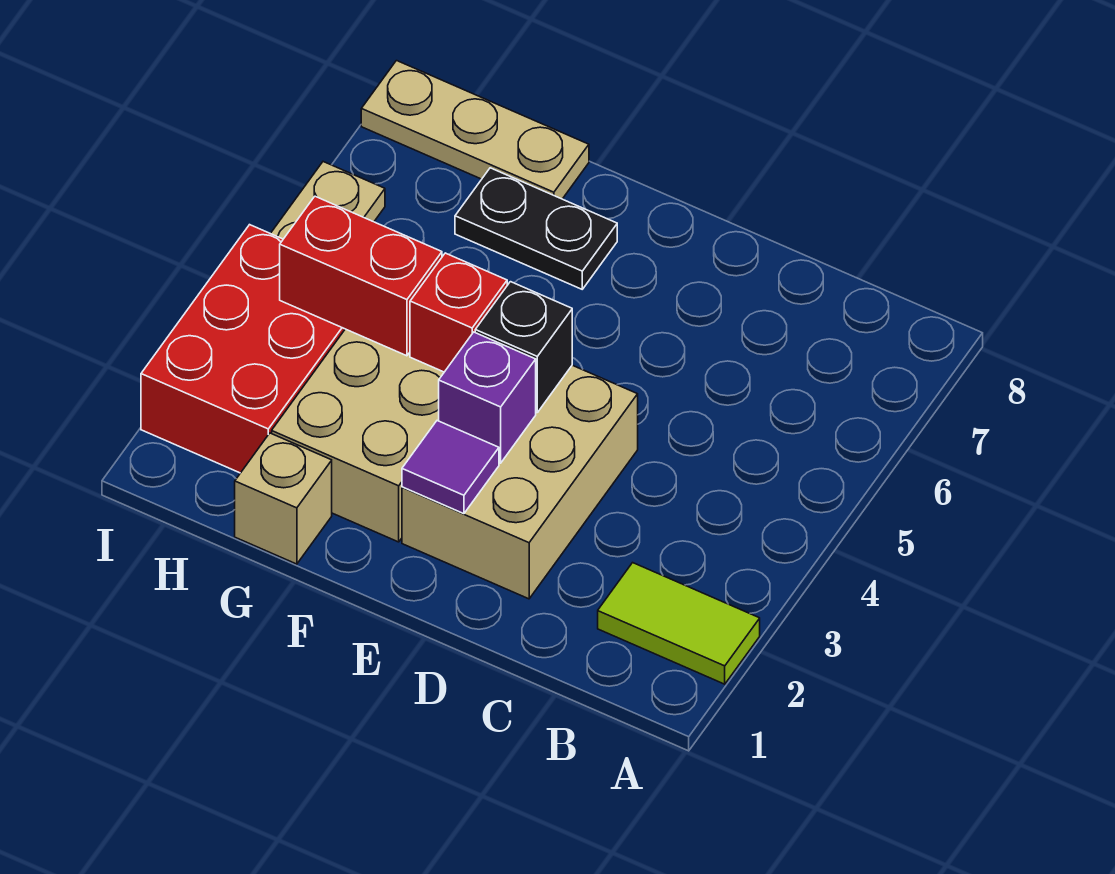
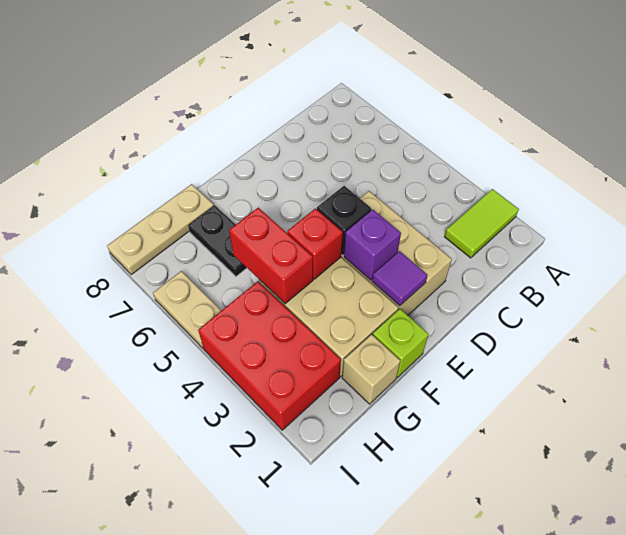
none -> lime brick F1 level 1
black plate F7:G7 level 1 -> black plate G6:G7 level 1
red brick G4:H4 level 2 -> red brick G4:G5 level 2

